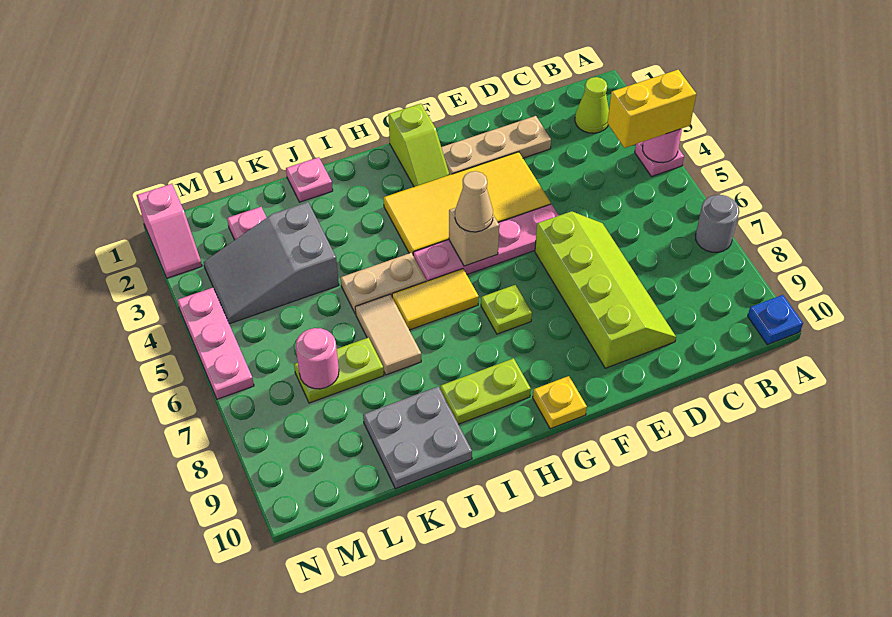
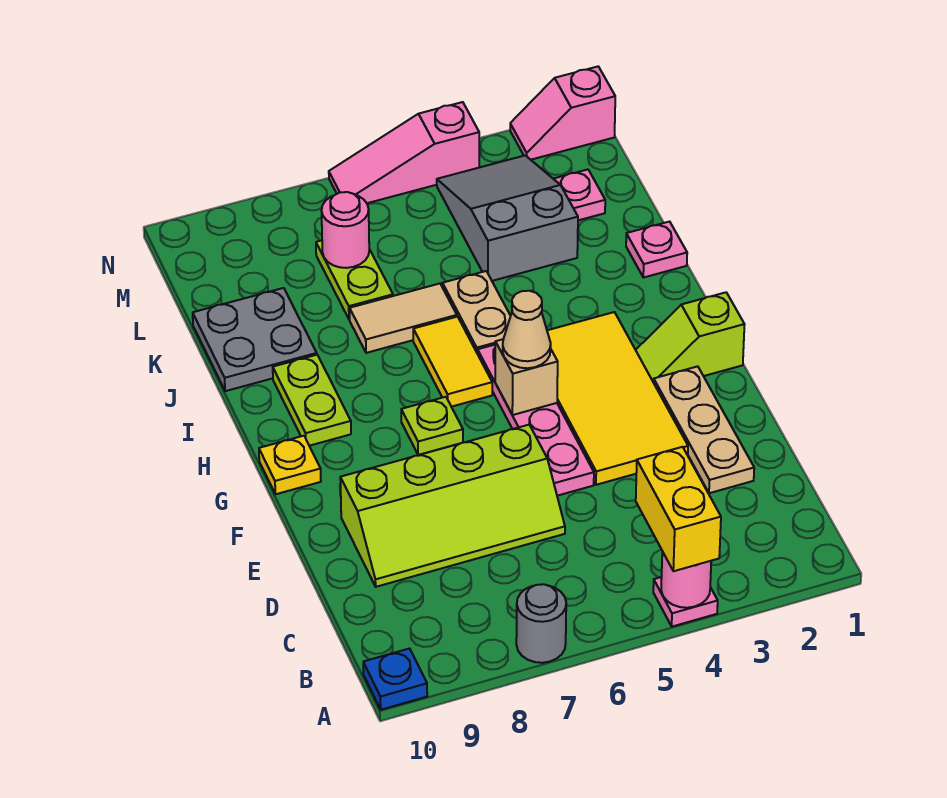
lime cone B2 level 1 -> none
pink plate N4:N6 level 1 -> pink slope N4:N6 level 1 top 4

